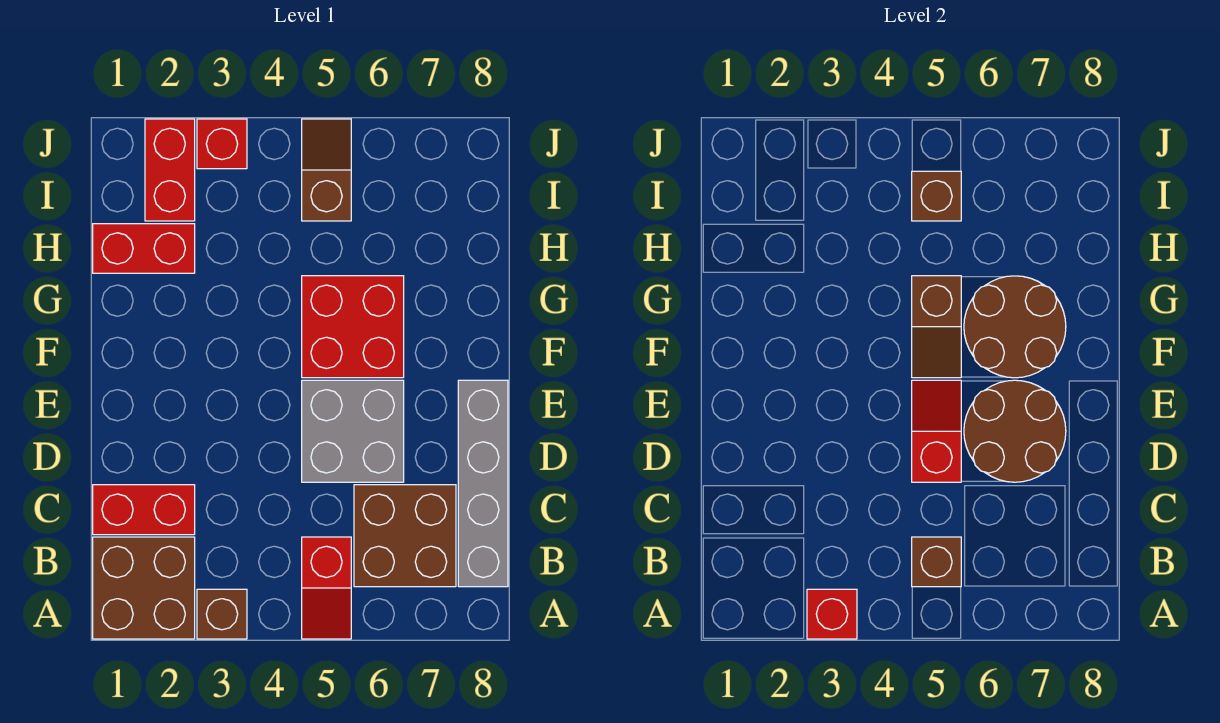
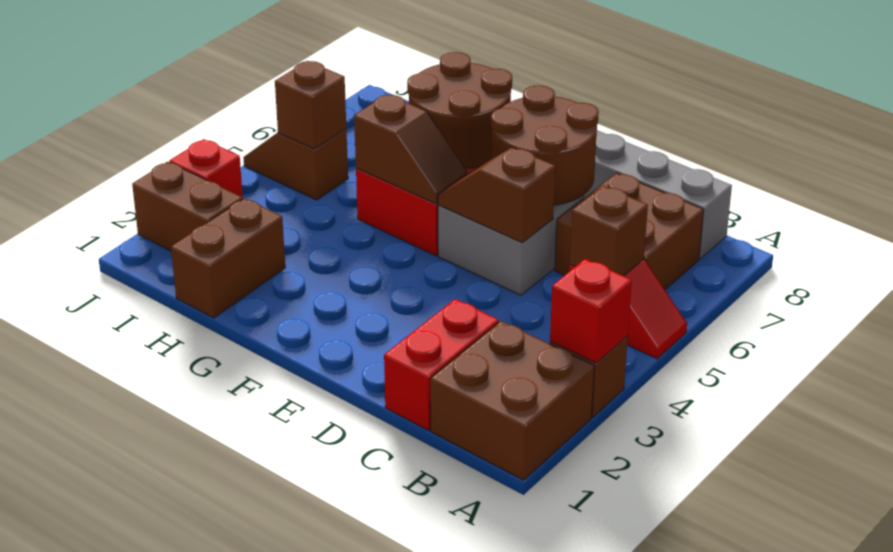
red slope D5:E5 level 2 top D -> brown slope D5:E5 level 2 top D
red brick H1:H2 level 1 -> brown brick H1:H2 level 1
red brick I2:J2 level 1 -> brown brick I2:J2 level 1

